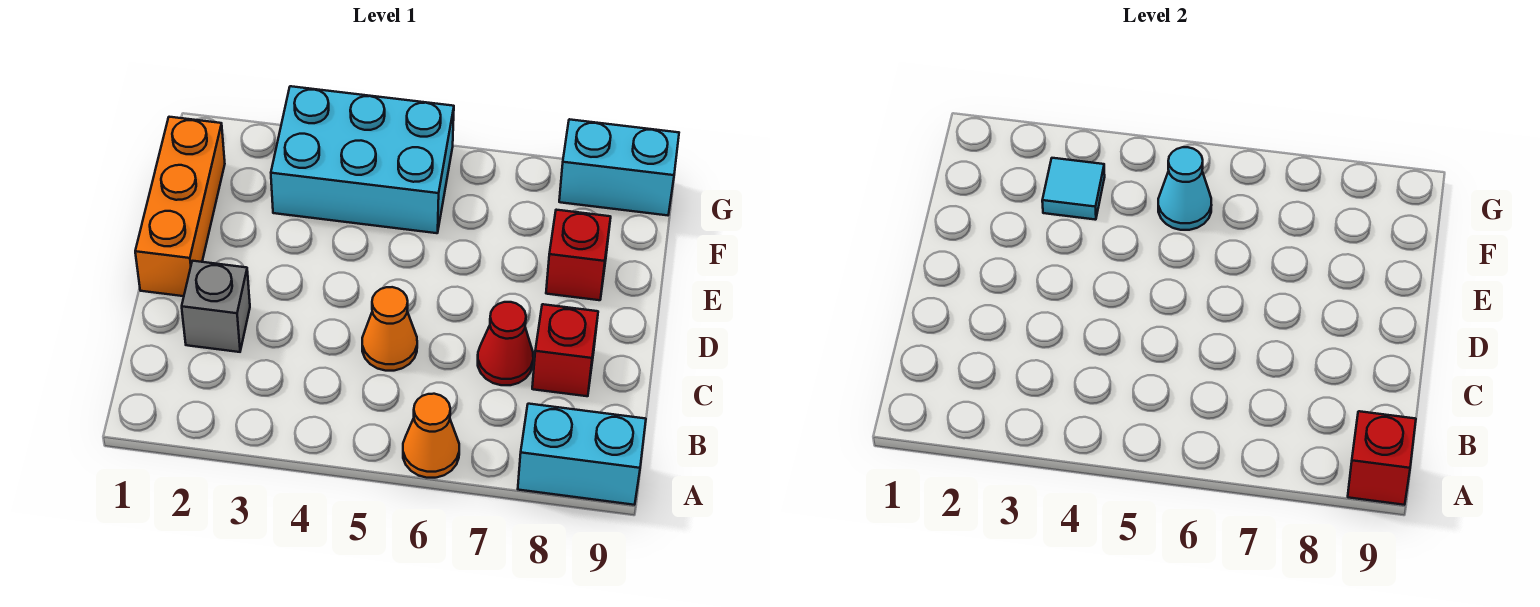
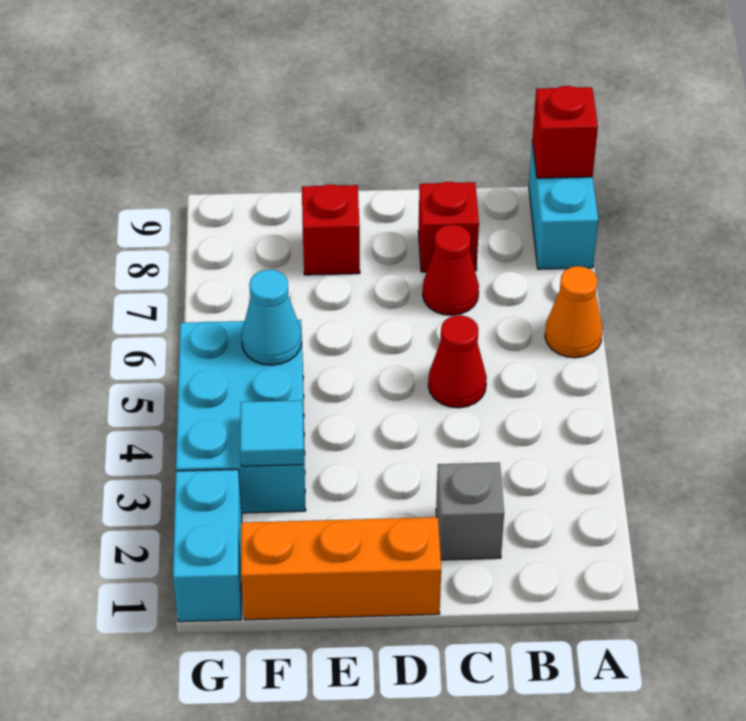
orange cone C5 level 1 -> red cone C5 level 1
cyan brick G8:G9 level 1 -> cyan brick G1:G2 level 1

